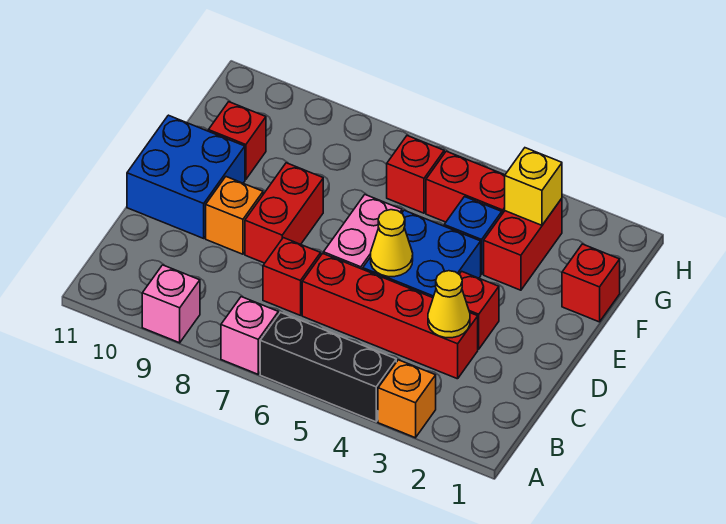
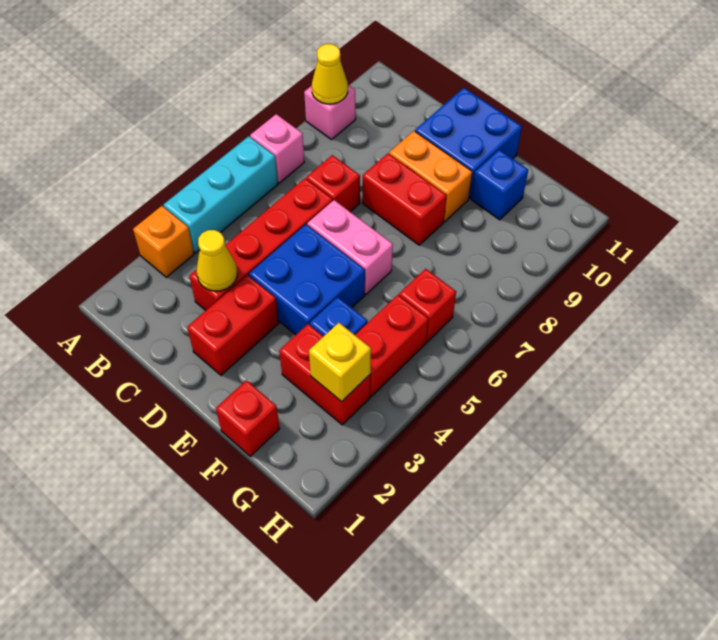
black brick A4:A6 level 1 -> cyan brick A4:A6 level 1
red brick D3 level 1 -> red brick D2:D3 level 1
yellow cone D5 level 2 -> yellow cone A9 level 2
orange brick D9 level 1 -> orange brick D9:E9 level 1
red brick F10 level 1 -> blue brick F10 level 1

